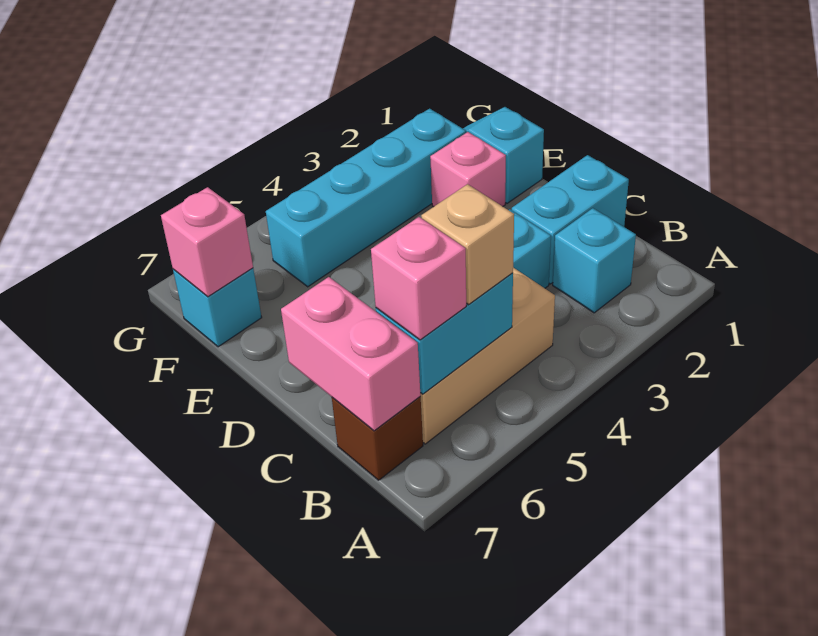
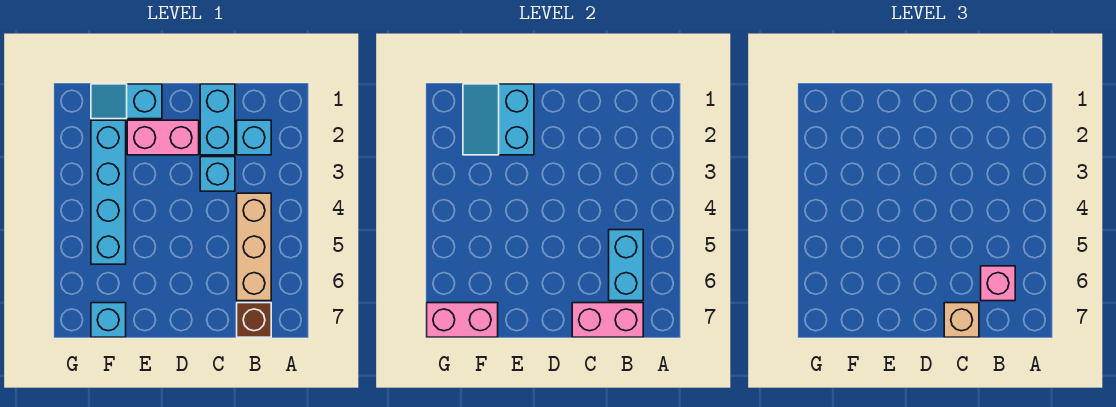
tan brick B5 level 3 -> tan brick C7 level 3
none -> cyan slope E1:F2 level 2 top E
pink brick E2 level 1 -> pink brick D2:E2 level 1
pink brick F7 level 2 -> pink brick F7:G7 level 2

